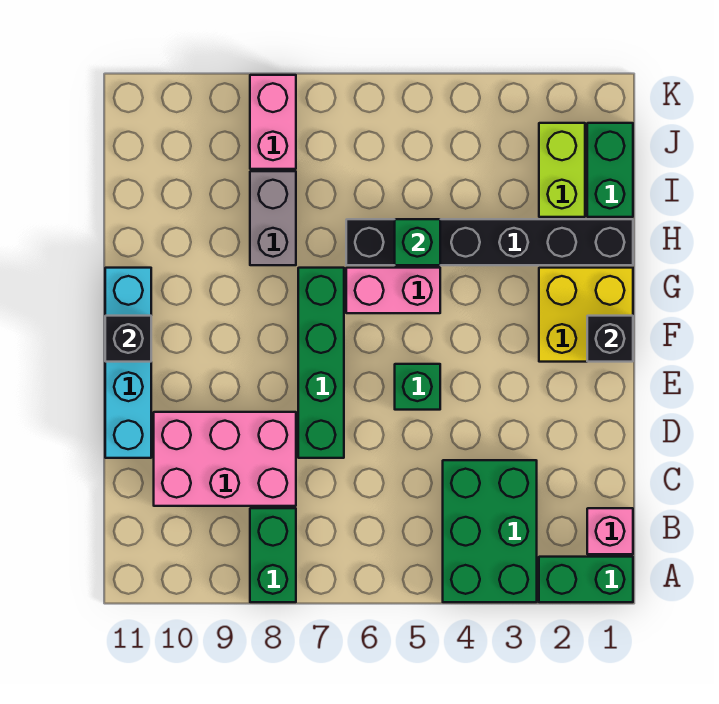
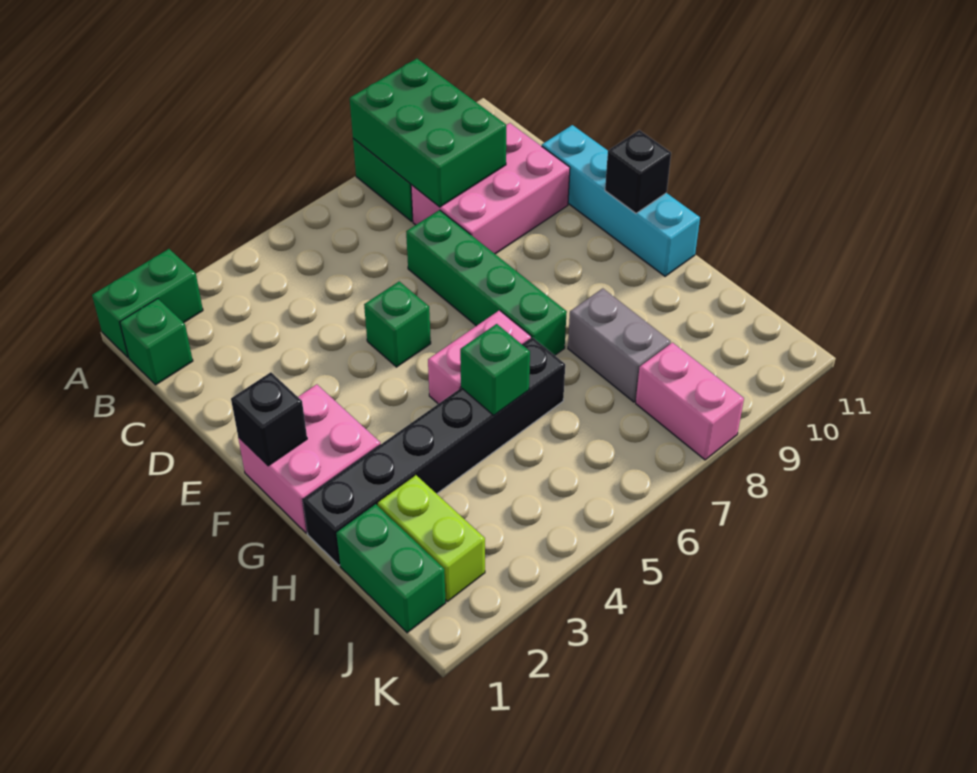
green brick A3:C4 level 1 -> green brick A8:C9 level 2
pink brick B1 level 1 -> green brick B1 level 1
yellow brick F1:G2 level 1 -> pink brick F1:G2 level 1

